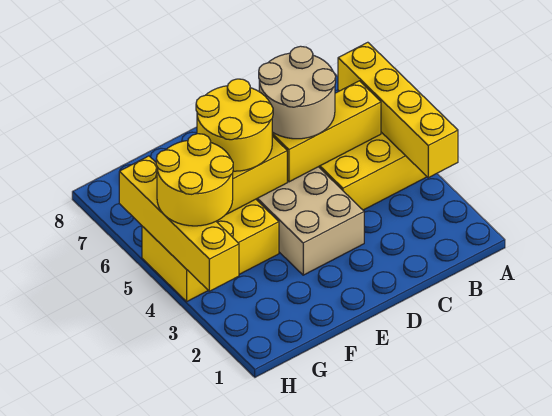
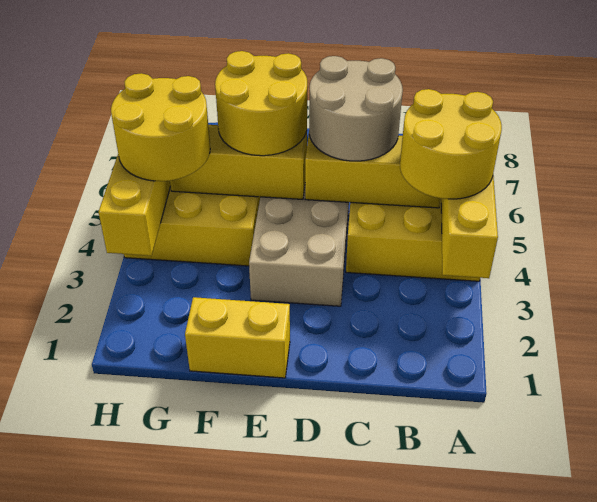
none -> yellow round brick A4:B5 level 3
none -> yellow brick E1:F1 level 1

